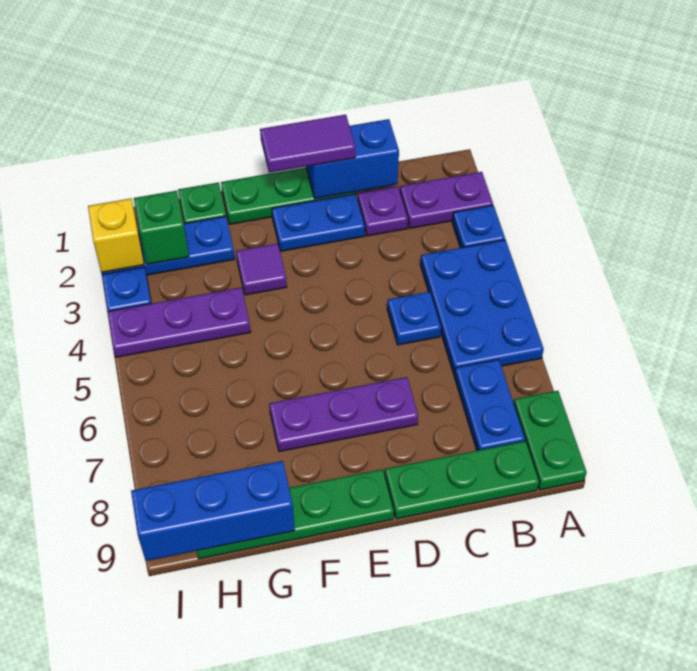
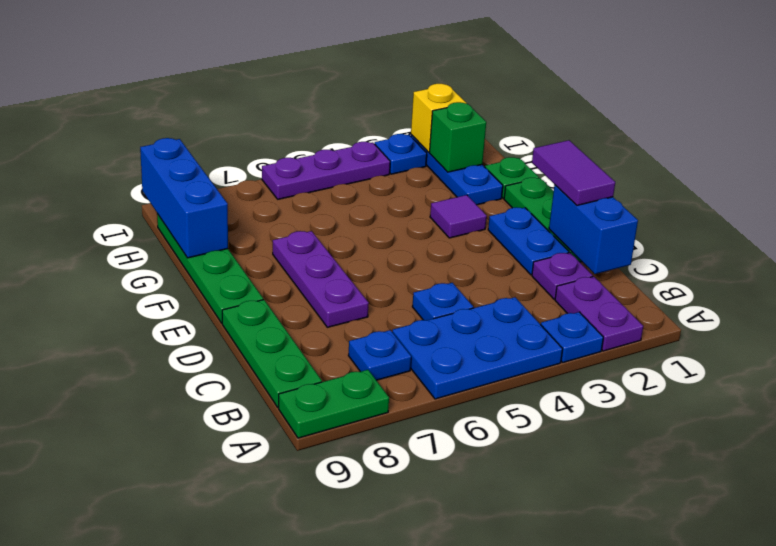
blue plate B7:B8 level 1 -> blue plate B7 level 1
purple plate G4:I4 level 1 -> purple plate I4:I6 level 1

